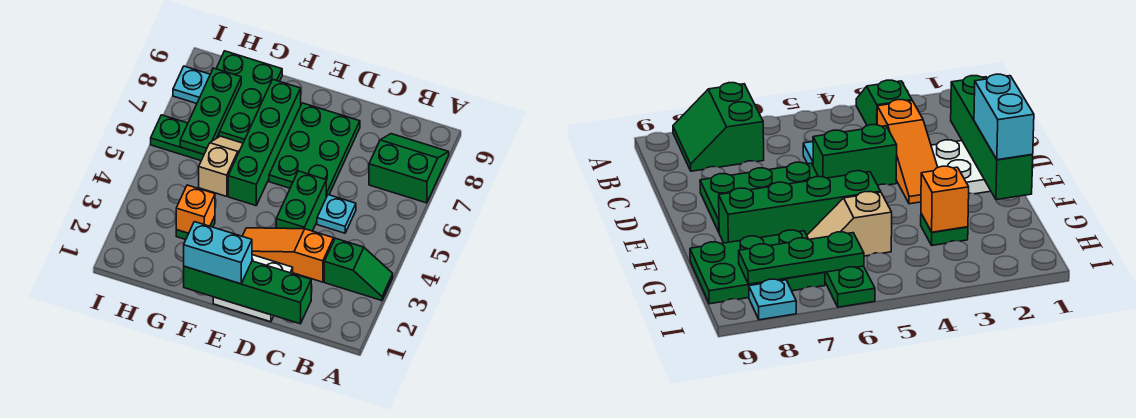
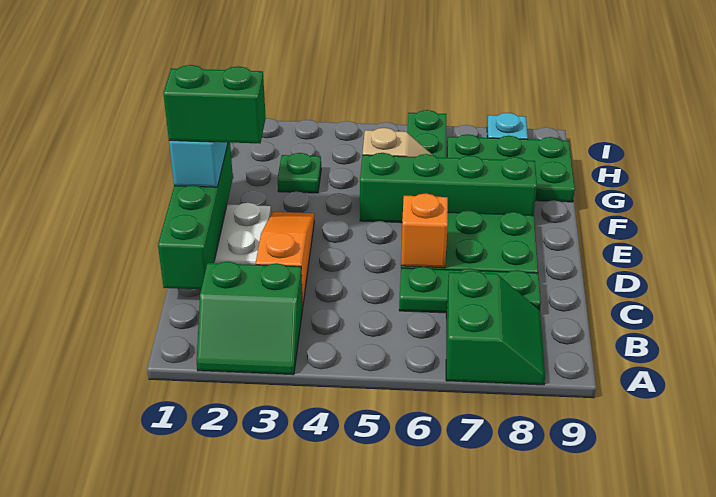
green slope A3:B3 level 1 top B -> green slope A2:B3 level 1 top B
cyan plate C5 level 1 -> none
green brick D4:D5 level 1 -> green brick E1:E2 level 4
orange brick G3 level 2 -> orange brick D6 level 2
green plate H6:H8 level 2 -> green plate C6:C8 level 1

